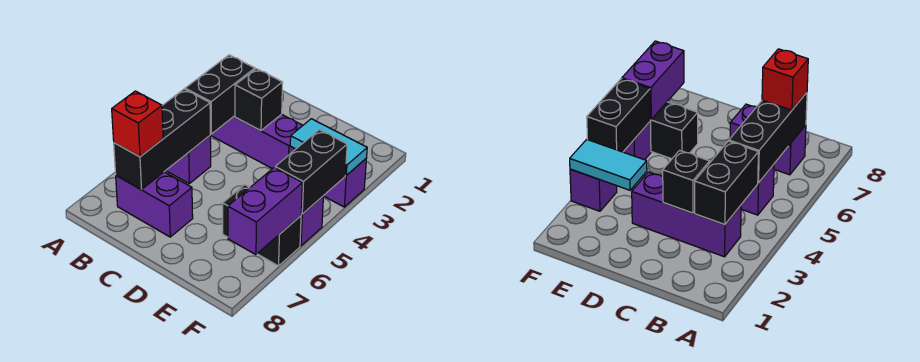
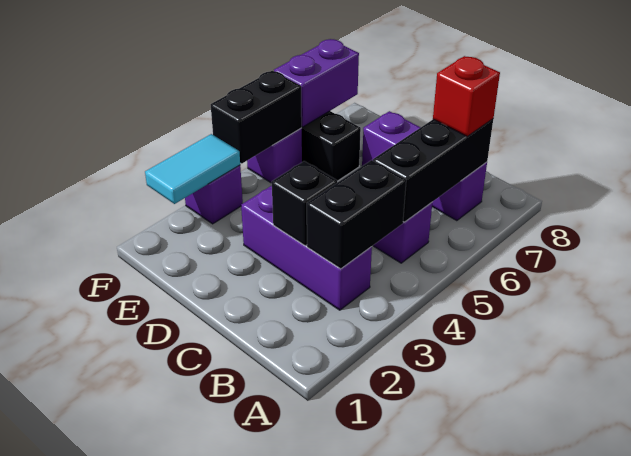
purple brick B7:C7 level 1 -> purple brick B7:D7 level 1
cyan tile E3:F3 level 2 -> cyan tile F2:F3 level 2

